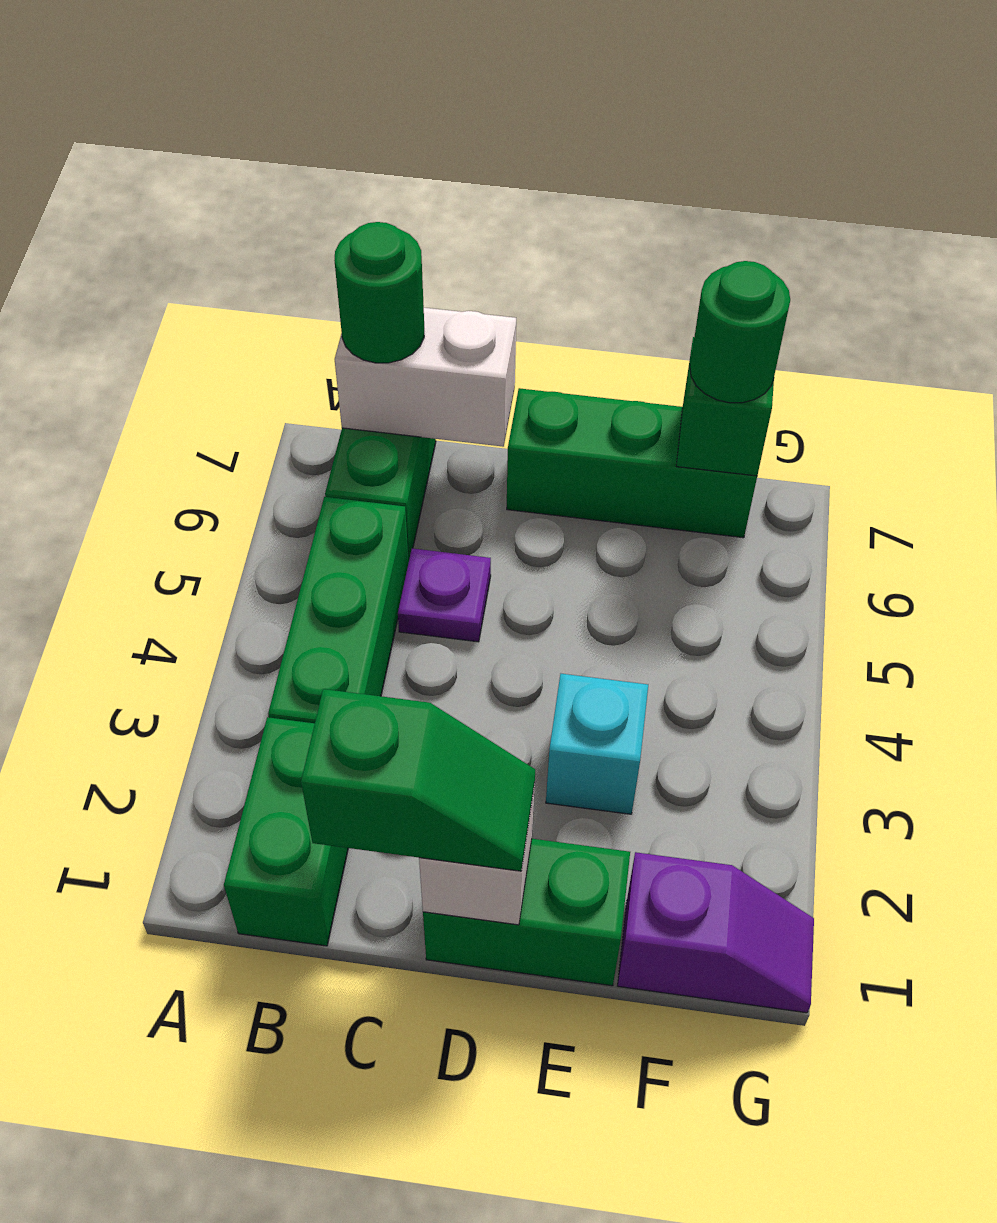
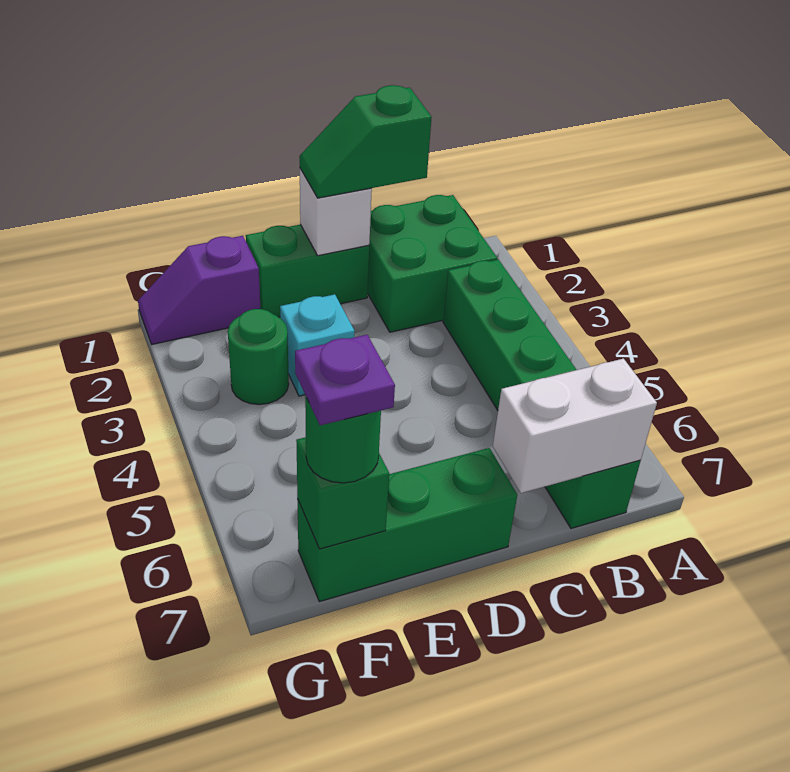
green brick B1:B2 level 1 -> green brick B1:C2 level 1
green round brick B7 level 3 -> green round brick F3 level 1
purple plate C5 level 1 -> purple plate F7 level 4

